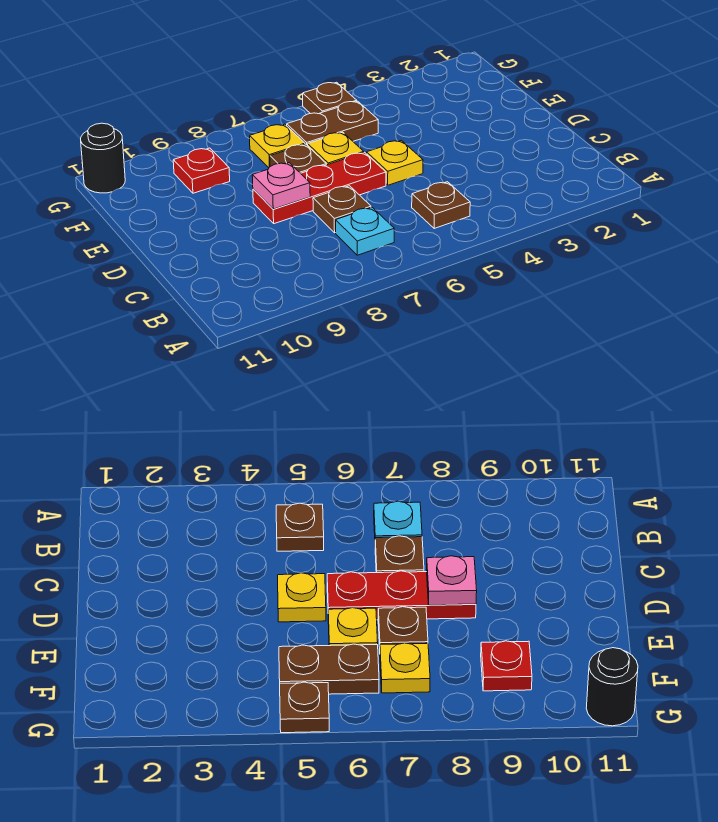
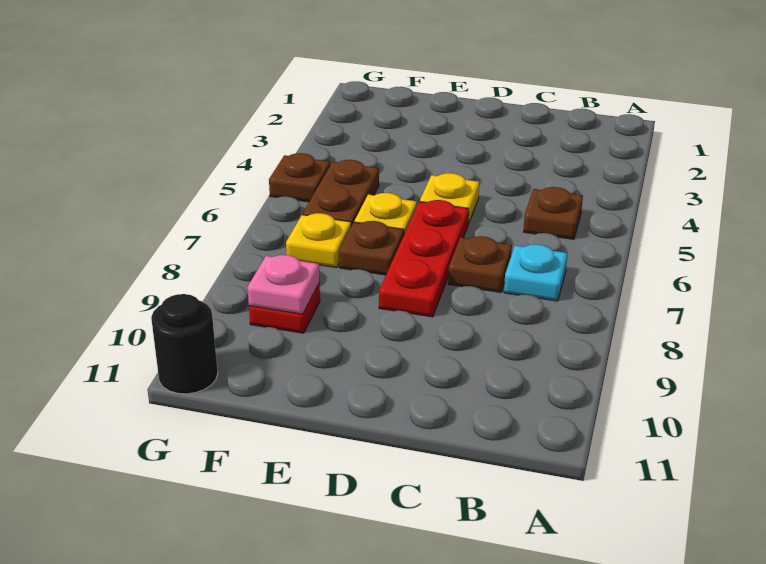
pink plate D8 level 2 -> pink plate F9 level 2

